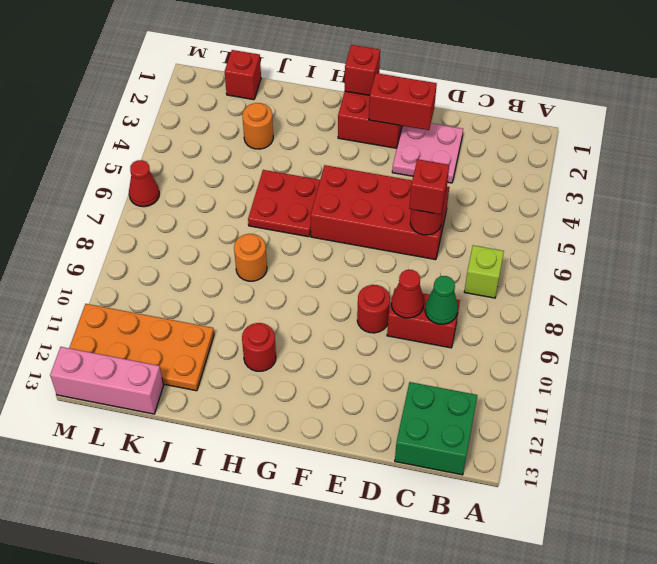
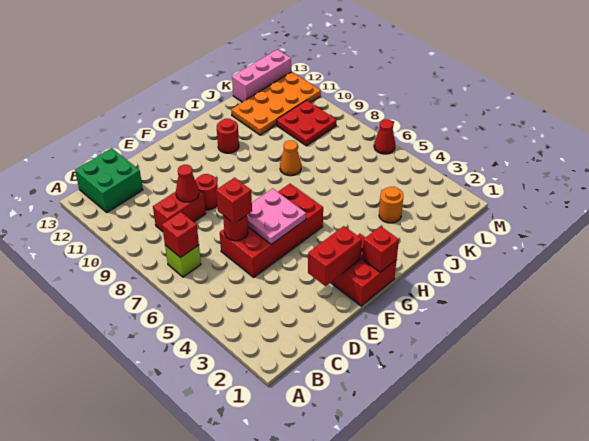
green cone C9 level 2 -> none
pink plate D2:E3 level 1 -> pink plate E5:F6 level 2
red plate H5:I6 level 1 -> red plate K9:L10 level 1
orange round brick I8 level 1 -> orange cone I8 level 1
red brick K1 level 1 -> red brick B7 level 2

